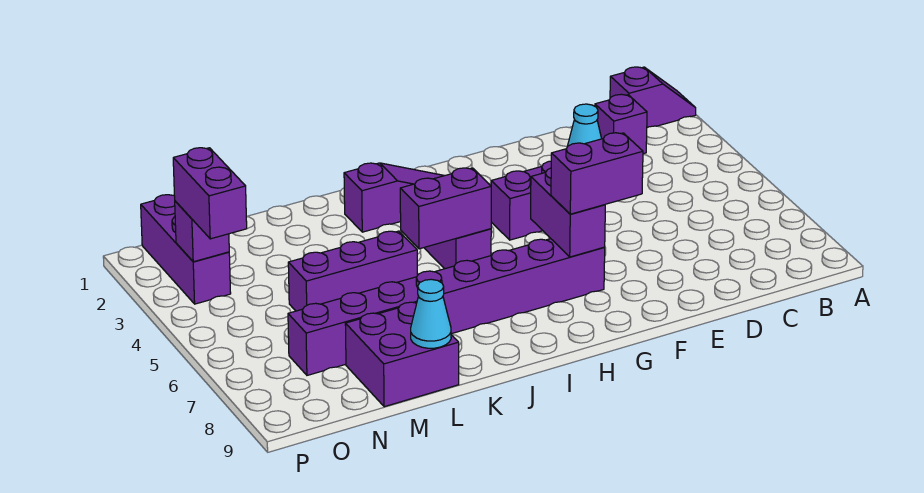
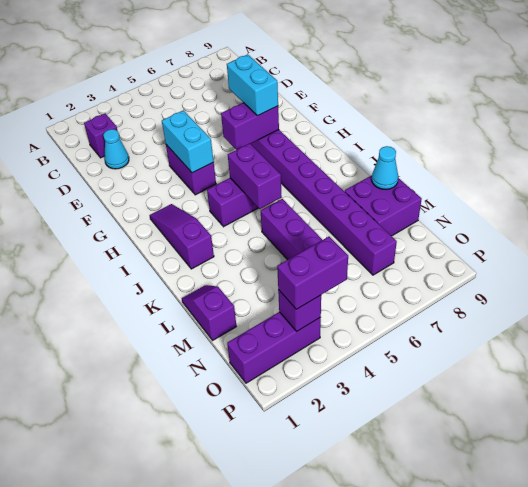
purple slope A1:B1 level 1 top B -> purple slope L1:M1 level 1 top M
none -> cyan brick F4:G4 level 2
purple brick F7:G7 level 3 -> cyan brick F7:G7 level 3

